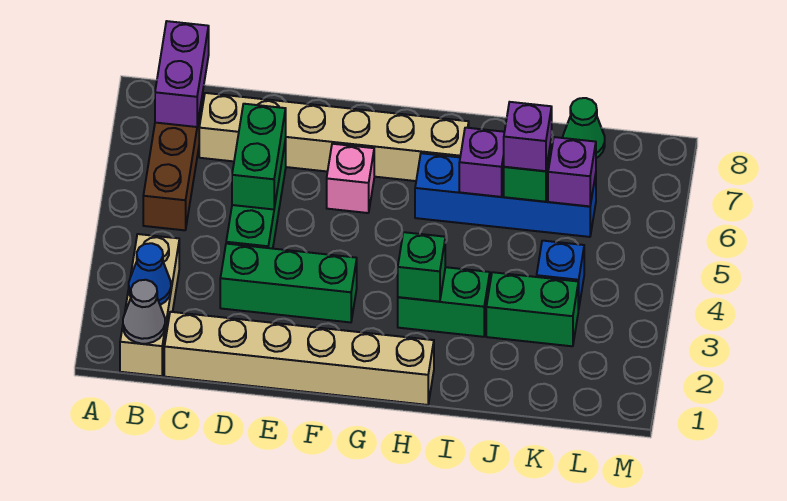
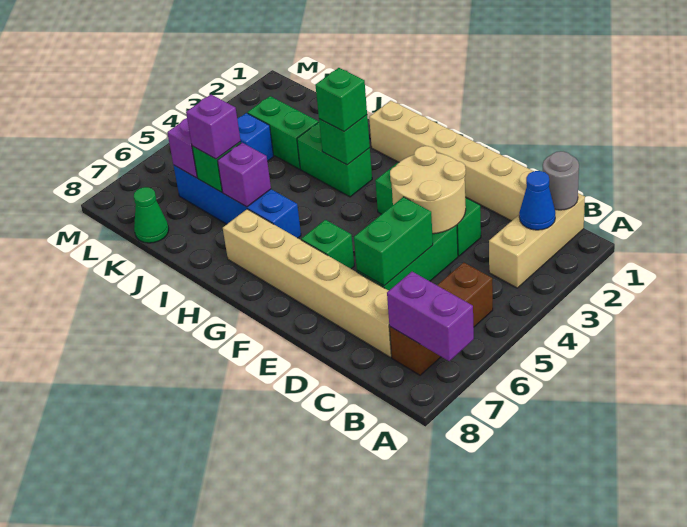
grey cone B1 level 2 -> grey round brick B1 level 2
purple brick B7:B8 level 2 -> purple brick A7:B7 level 2
none -> tan round brick D3:E4 level 2
pink brick F6 level 1 -> green brick F6 level 1
none -> green brick H3 level 3

